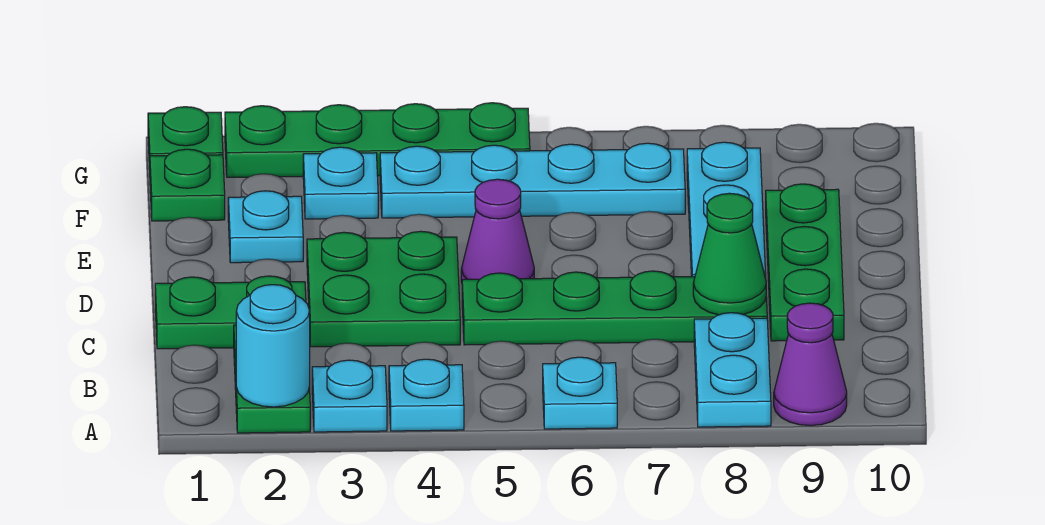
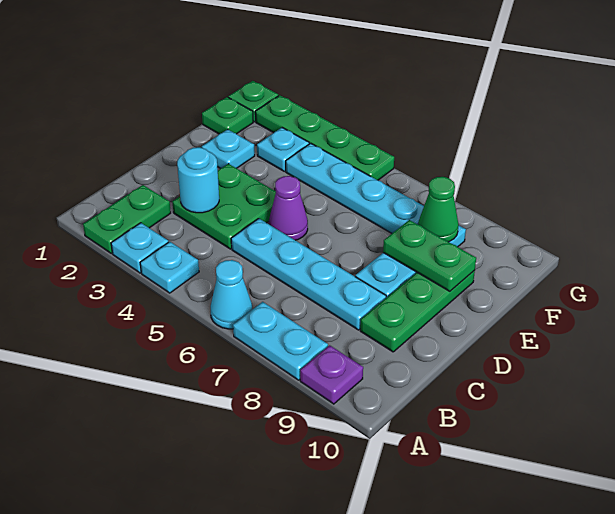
cyan round brick A2 level 2 -> cyan round brick C3 level 2
cyan plate A6 level 1 -> cyan cone A6 level 1
cyan plate A8:B8 level 1 -> cyan plate A7:A8 level 1
purple cone A9 level 1 -> purple plate A9 level 1
green plate C1:C2 level 1 -> green plate E8:E9 level 2
green plate C5:C8 level 1 -> cyan plate C5:C8 level 1
green cone C8 level 2 -> green cone F8 level 2

